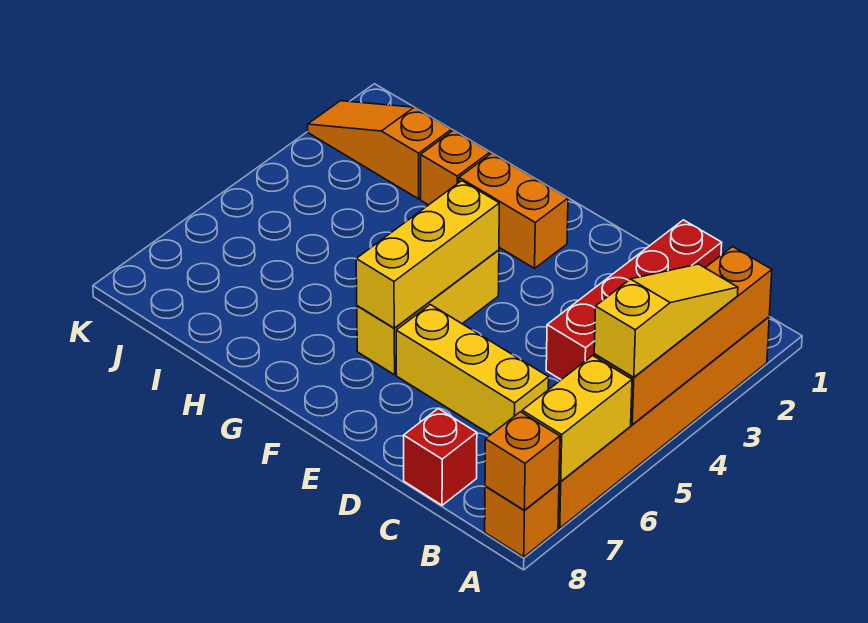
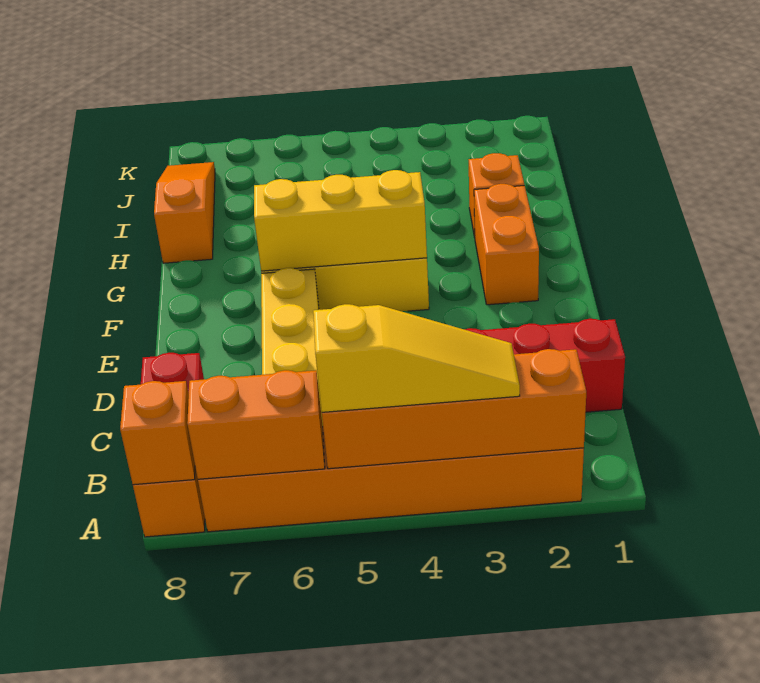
yellow brick A6:A7 level 2 -> orange brick A6:A7 level 2
orange slope I2:K2 level 1 top I -> orange slope H8:J8 level 1 top H

